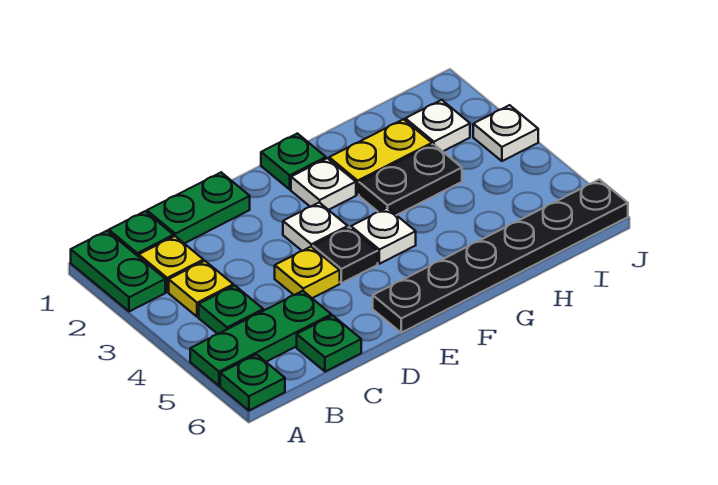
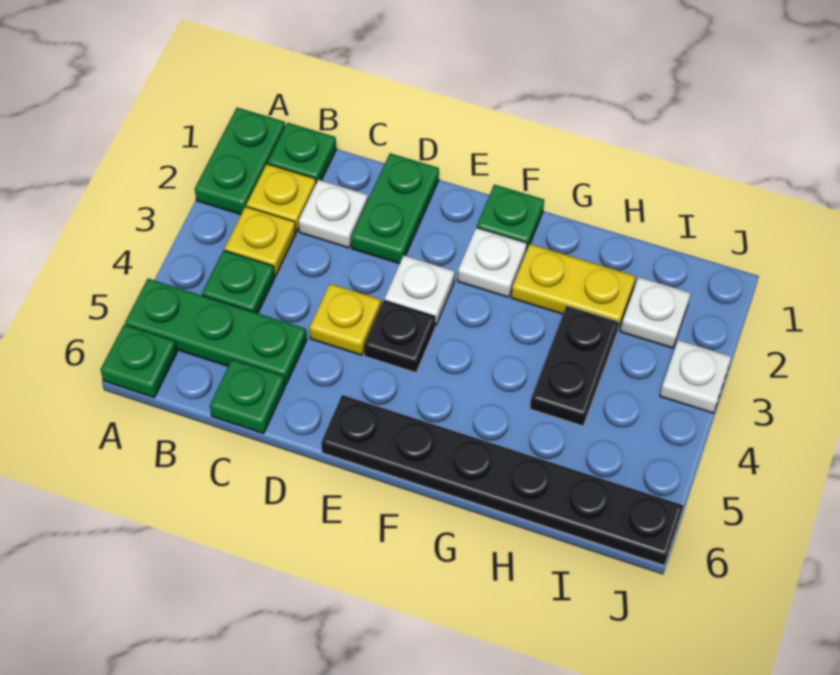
green plate C1:D1 level 1 -> green plate D1:D2 level 1
white plate F4 level 1 -> white plate C2 level 1
black plate G3:H3 level 1 -> black plate H3:H4 level 1

